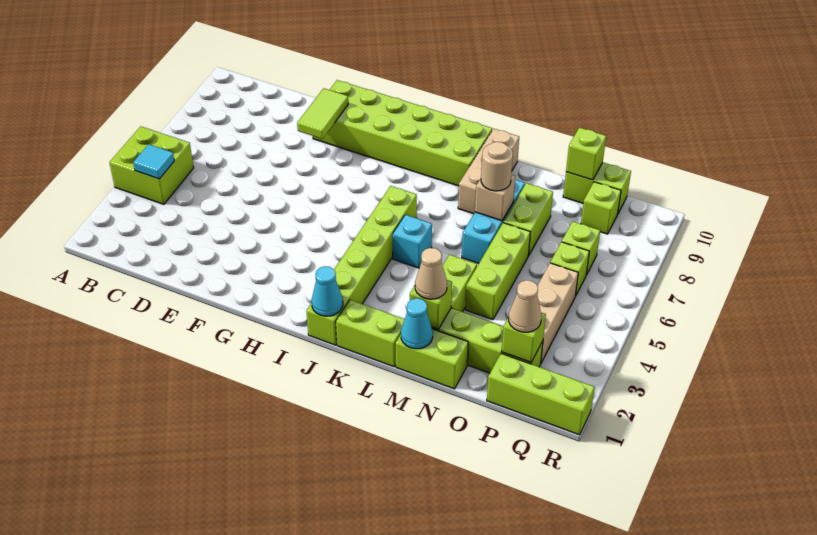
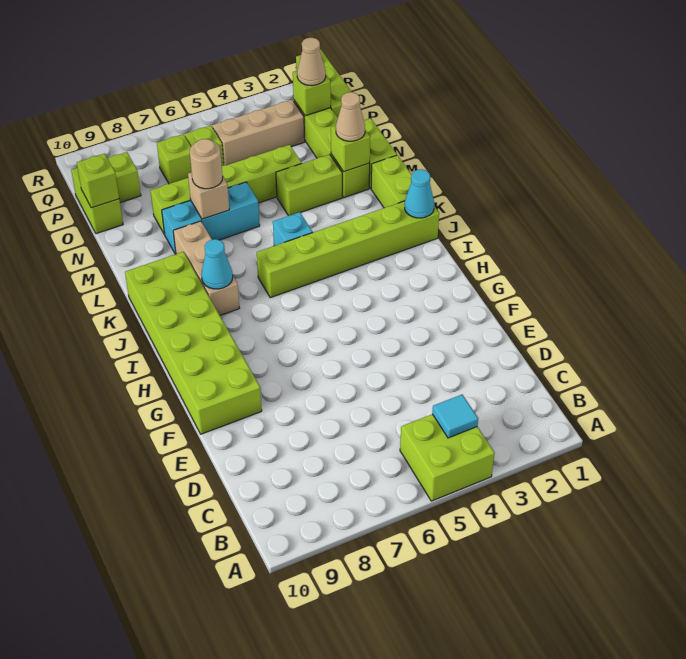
lime tile F8:F9 level 2 -> none
tan brick L8:L10 level 1 -> tan brick J8:L8 level 1
cyan cone M1 level 2 -> cyan cone J8 level 2

